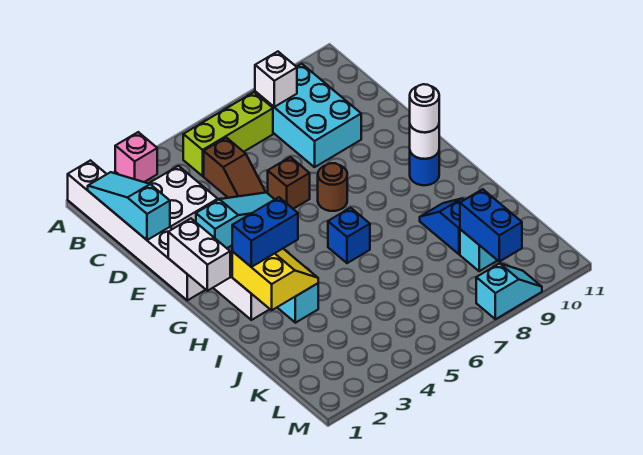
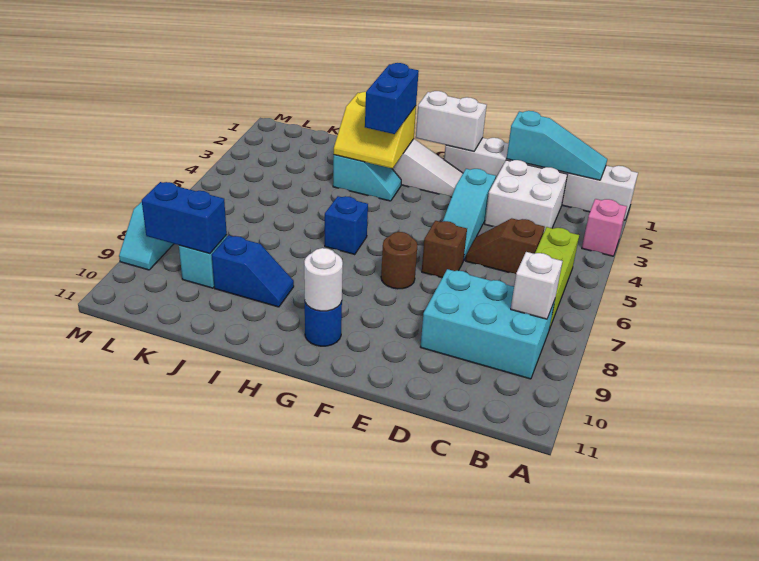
white round brick G10 level 3 -> none

